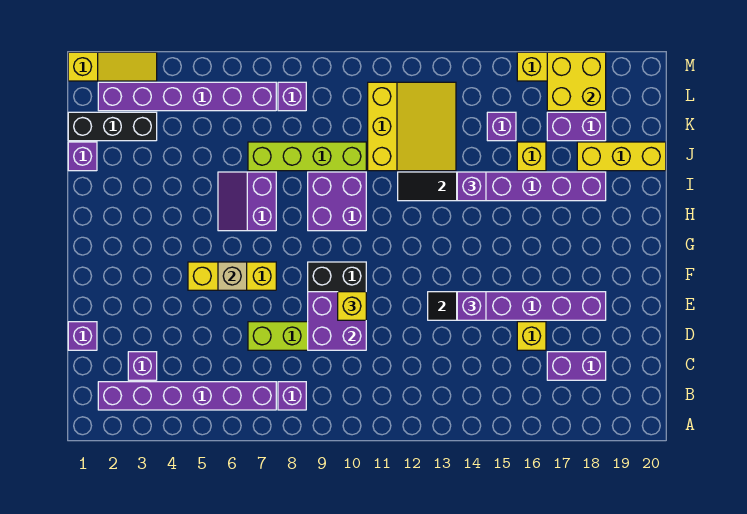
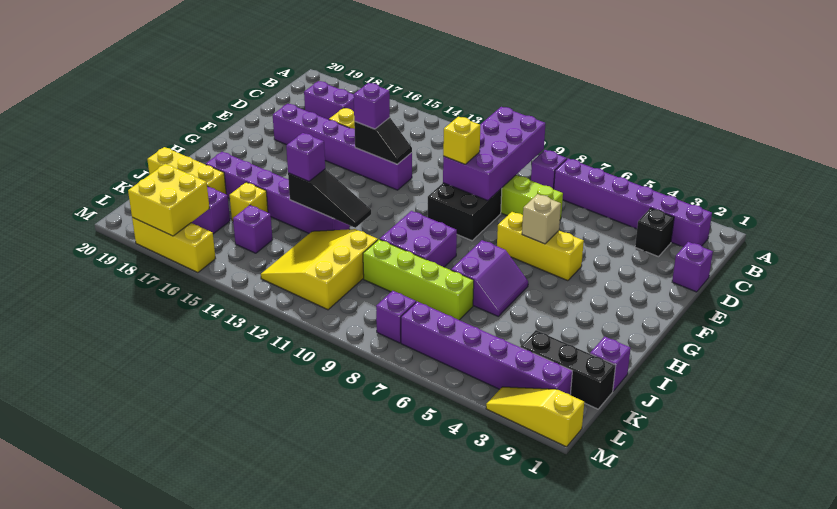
purple brick C3 level 1 -> black brick C3 level 1
purple brick D9:E10 level 2 -> purple brick B9:E10 level 2

